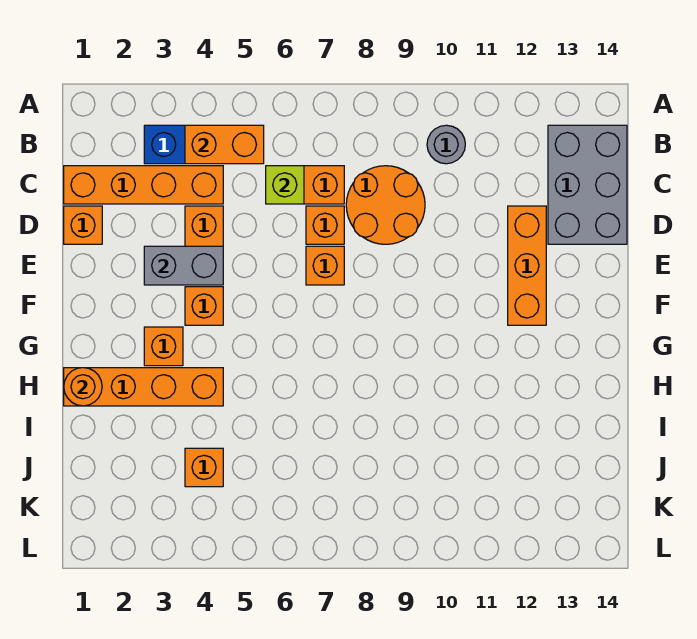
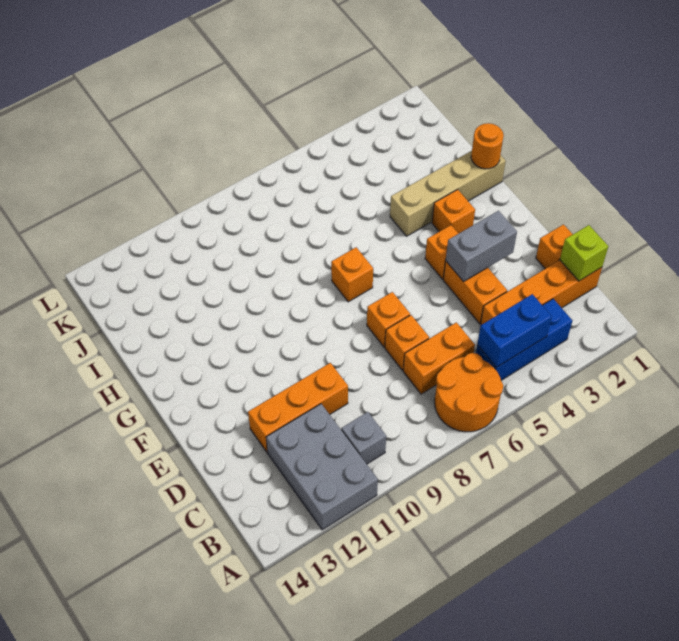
orange brick B4:B5 level 2 -> blue brick B4:B5 level 2
grey round brick B10 level 1 -> grey brick B10 level 1
grey brick B13:D14 level 1 -> grey brick A11:C12 level 1
lime brick C6 level 2 -> lime brick C1 level 2
orange round brick C8:D9 level 1 -> orange round brick A6:B7 level 1
orange brick D12:F12 level 1 -> orange brick D10:D12 level 1
orange brick H1:H4 level 1 -> tan brick H1:H4 level 1
orange brick J4 level 1 -> orange brick G7 level 1

